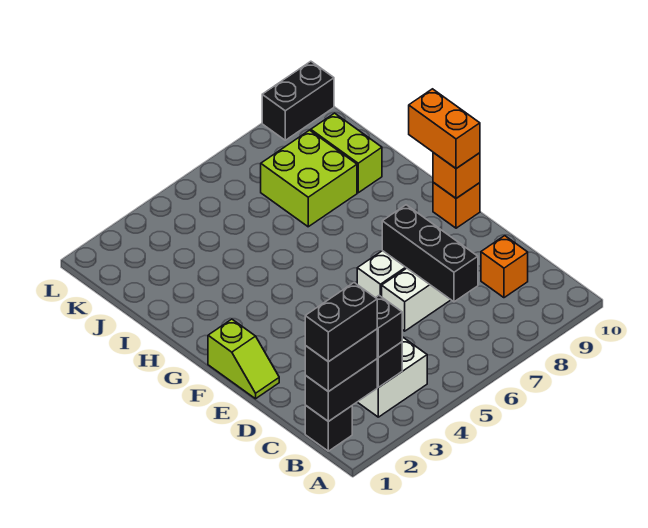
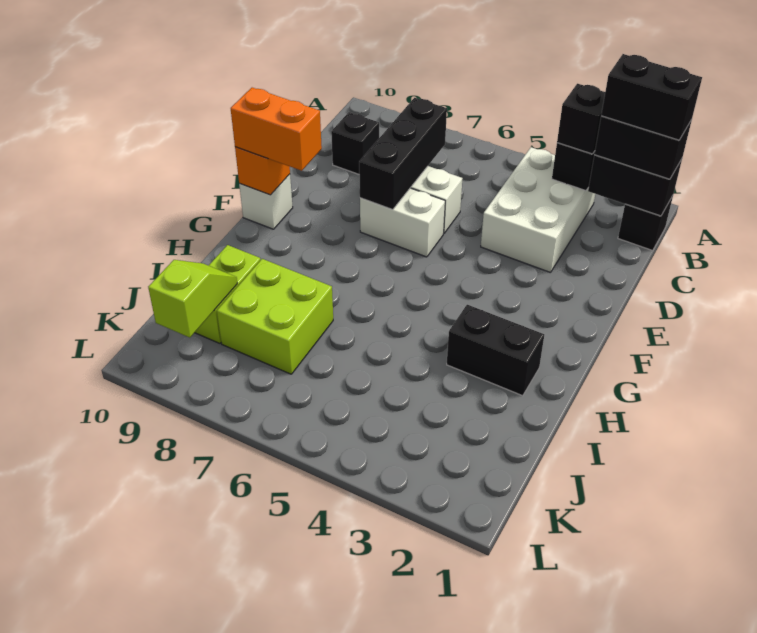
orange brick C9 level 1 -> black brick C9 level 1
lime slope E1:F1 level 1 top F -> lime slope J9:K9 level 2 top K
orange brick F10 level 1 -> white brick F10 level 1
orange brick F10:G10 level 3 -> orange brick F9:F10 level 3
black brick L9:L10 level 1 -> black brick H2:H3 level 1

